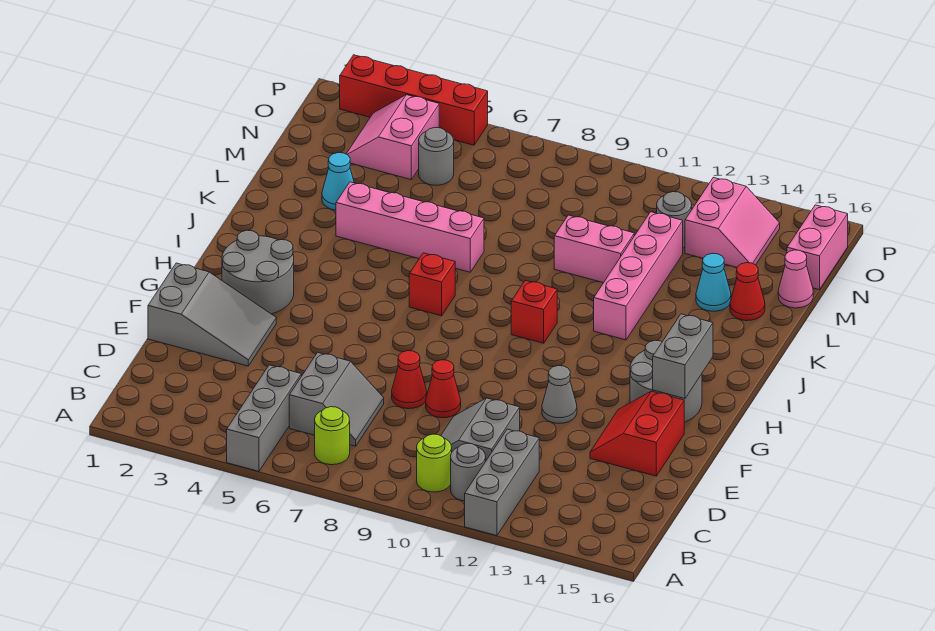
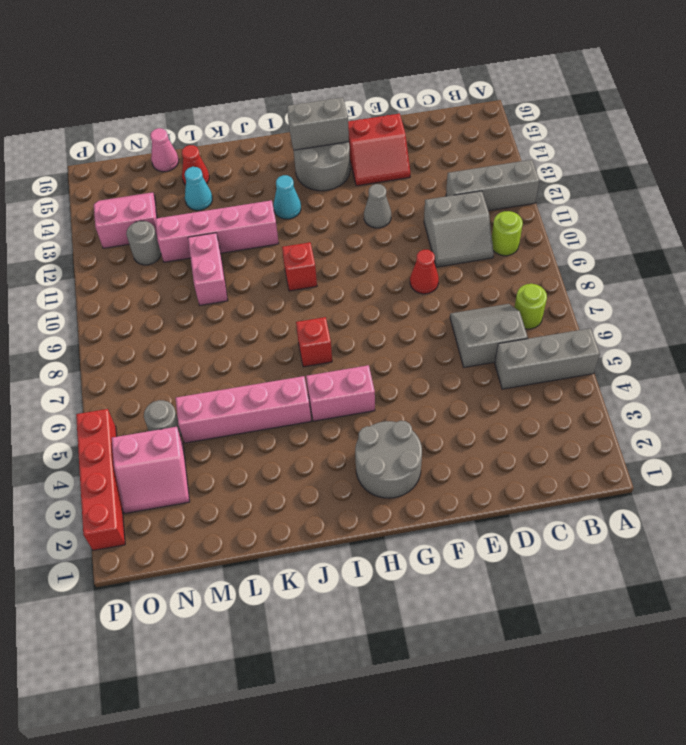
grey round brick B11 level 1 -> none
grey slope E1:F3 level 1 top 1 -> none
red cone E8 level 1 -> none
pink brick K4:K7 level 1 -> pink brick J5:M5 level 1
cyan cone L3 level 1 -> cyan cone I13 level 1
pink brick N16:O16 level 1 -> pink brick H5:I5 level 1

